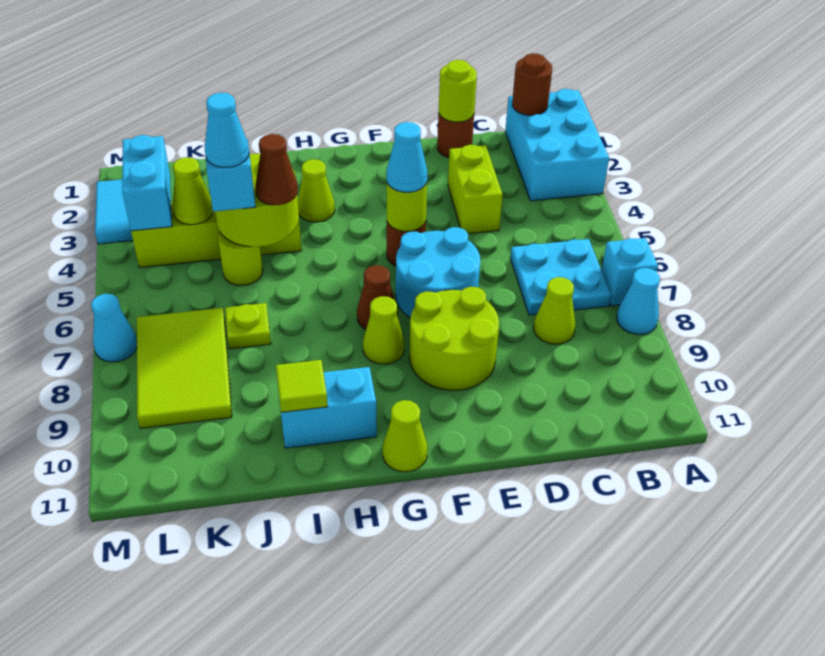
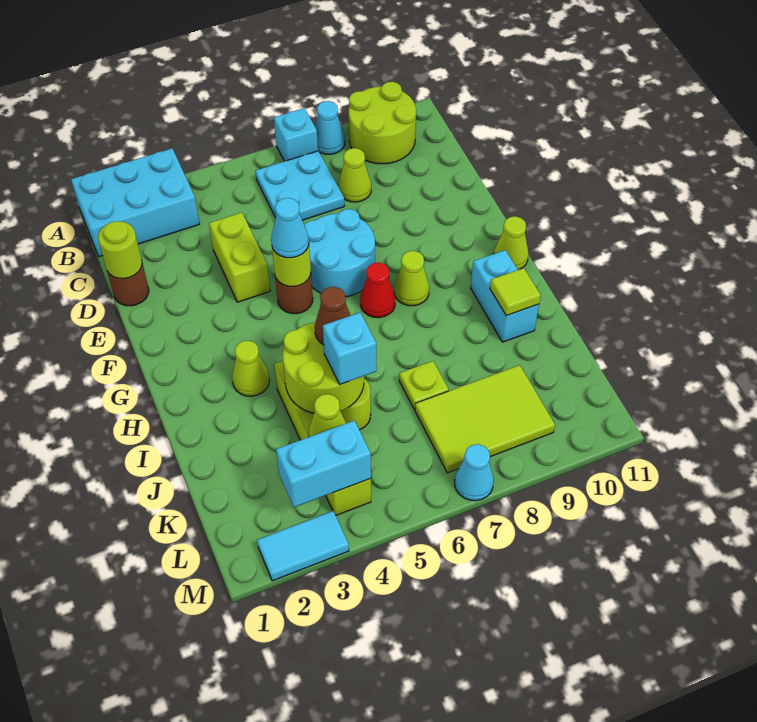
brown round brick B1 level 2 -> none
lime brick D3:D4 level 1 -> lime brick D4:E4 level 1
lime round brick E8:F9 level 1 -> lime round brick A9:B10 level 1
brown cone G7 level 1 -> red cone G7 level 1
cyan cone J5 level 4 -> none

